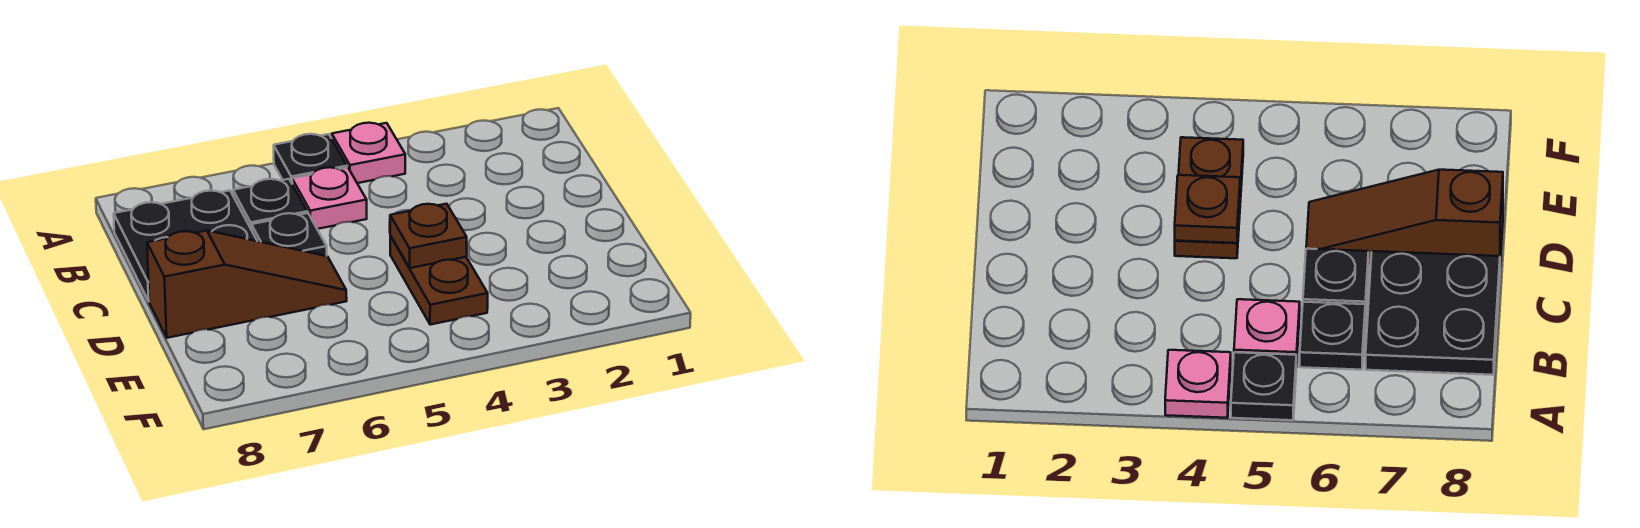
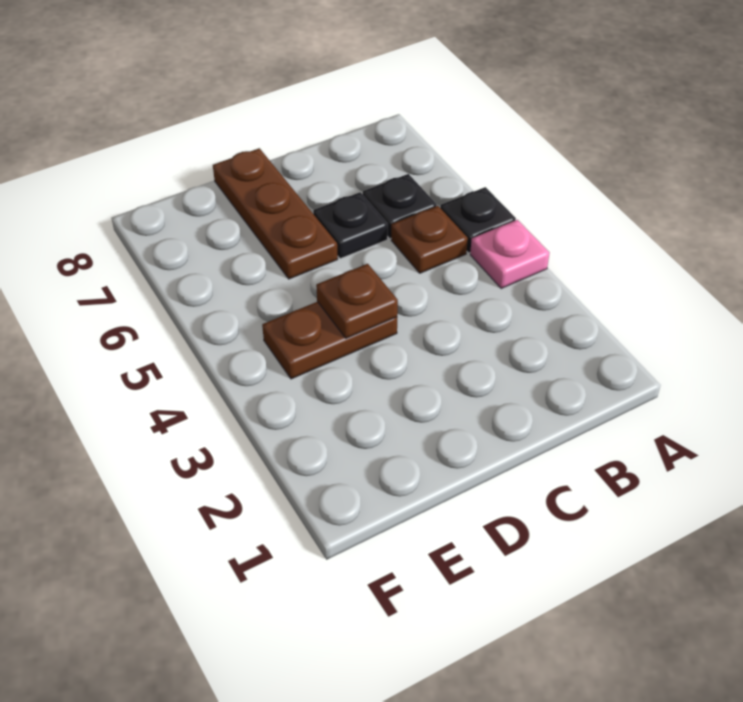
pink plate B5 level 1 -> brown plate B5 level 1
black plate B7:C8 level 1 -> none
brown slope D6:D8 level 1 top 8 -> brown plate D6:D8 level 1

